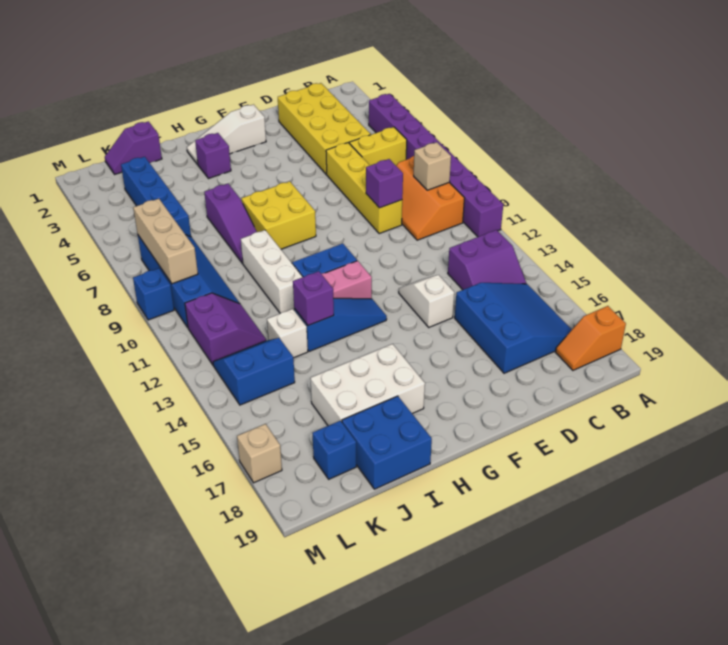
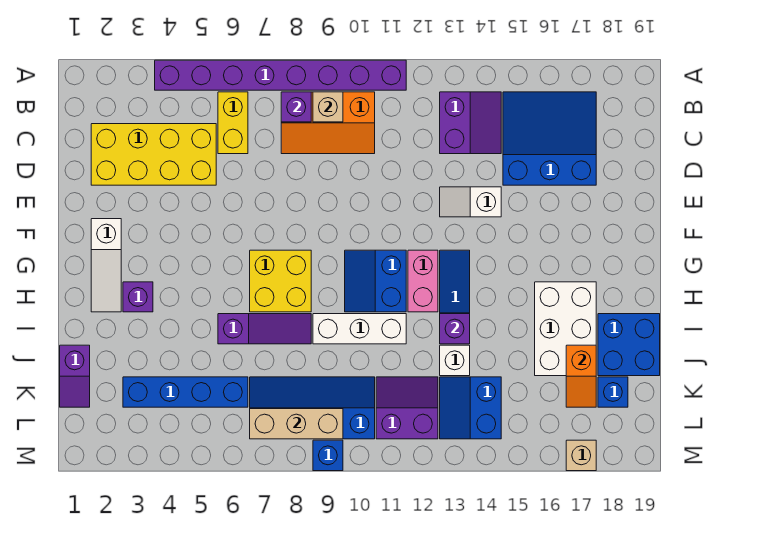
orange slope A18:B18 level 1 top A -> orange slope J17:K17 level 2 top J
yellow brick D6:D9 level 1 -> none
purple brick D9 level 2 -> purple brick B8 level 2

